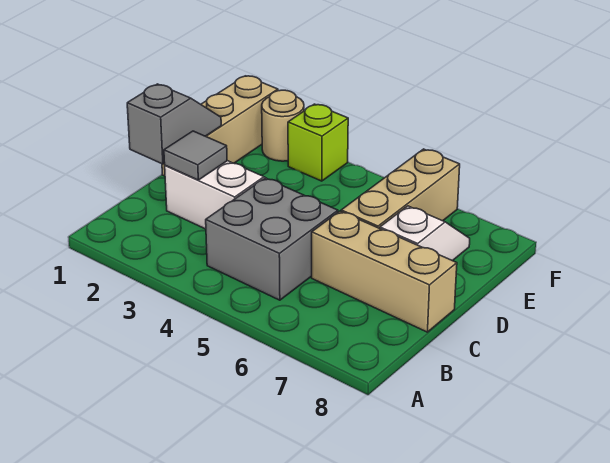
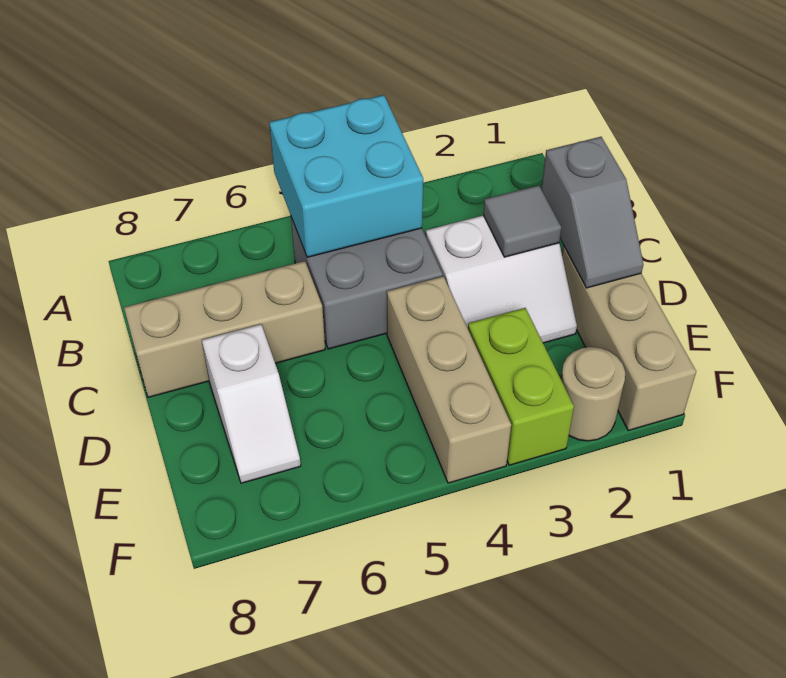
none -> cyan brick A4:B5 level 2
tan brick D6:F6 level 1 -> tan brick D4:F4 level 1
lime brick F3 level 1 -> lime brick E3:F3 level 1

